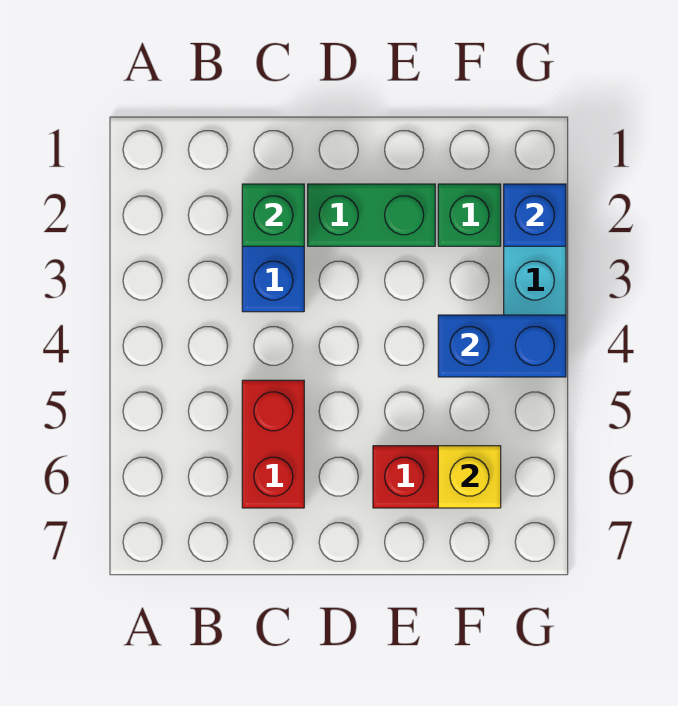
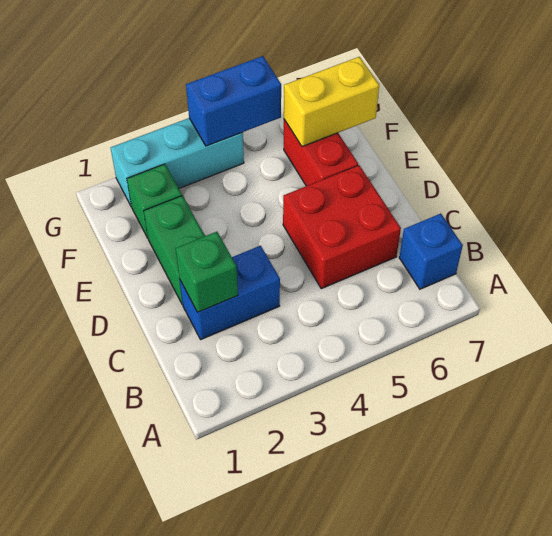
red brick C5:C6 level 1 -> red brick C5:D6 level 1
blue brick F4:G4 level 2 -> blue brick G4:G5 level 2
yellow brick F6 level 2 -> yellow brick F6:F7 level 2
blue brick G2 level 2 -> blue brick B7 level 1

